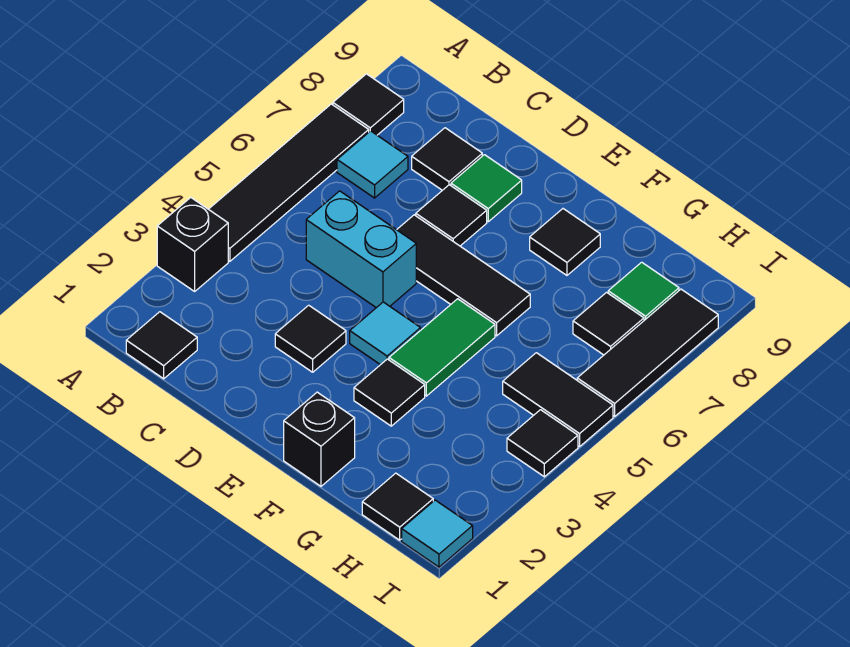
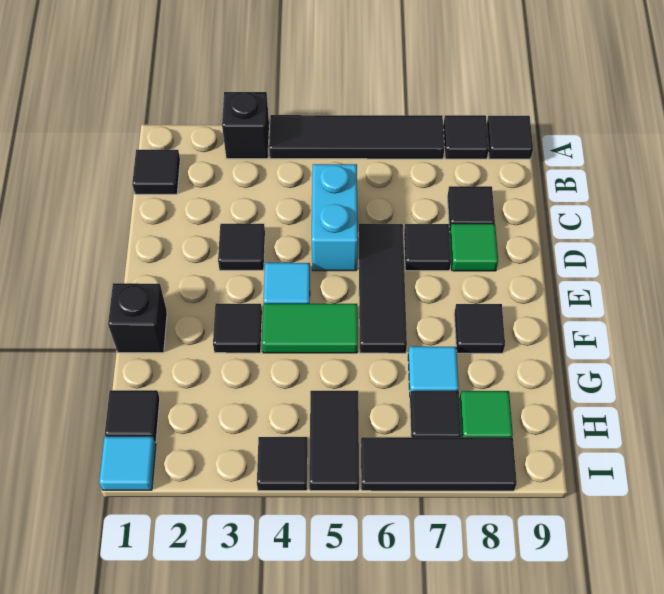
none -> black tile A9 level 1
cyan tile B7 level 1 -> cyan tile G7 level 1

